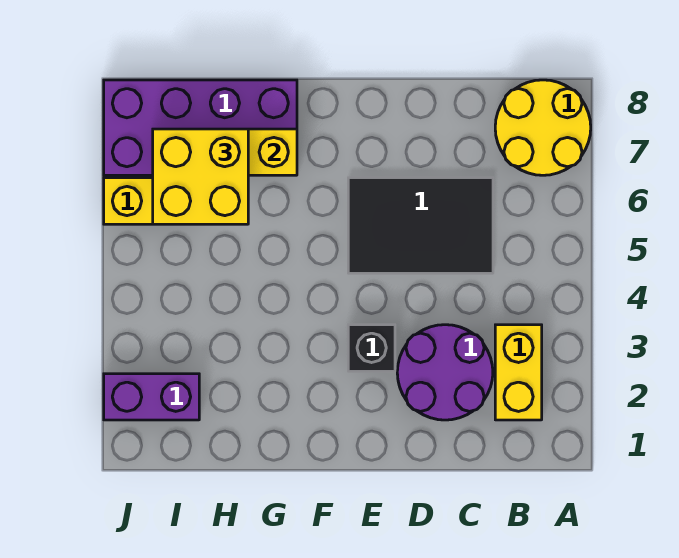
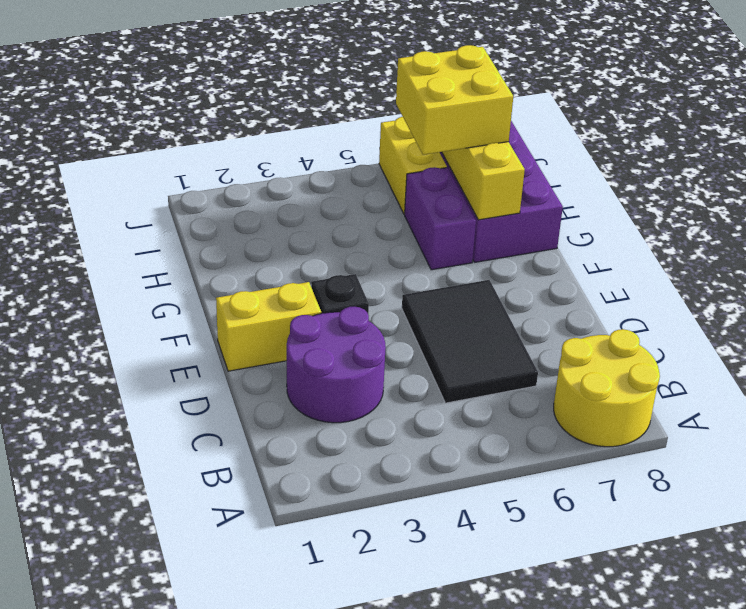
yellow brick B2:B3 level 1 -> yellow brick E1:E2 level 1
purple brick I2:J2 level 1 -> purple brick G6:H6 level 1

